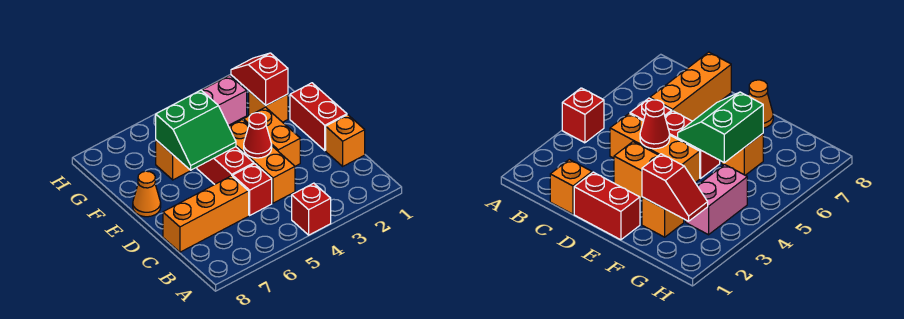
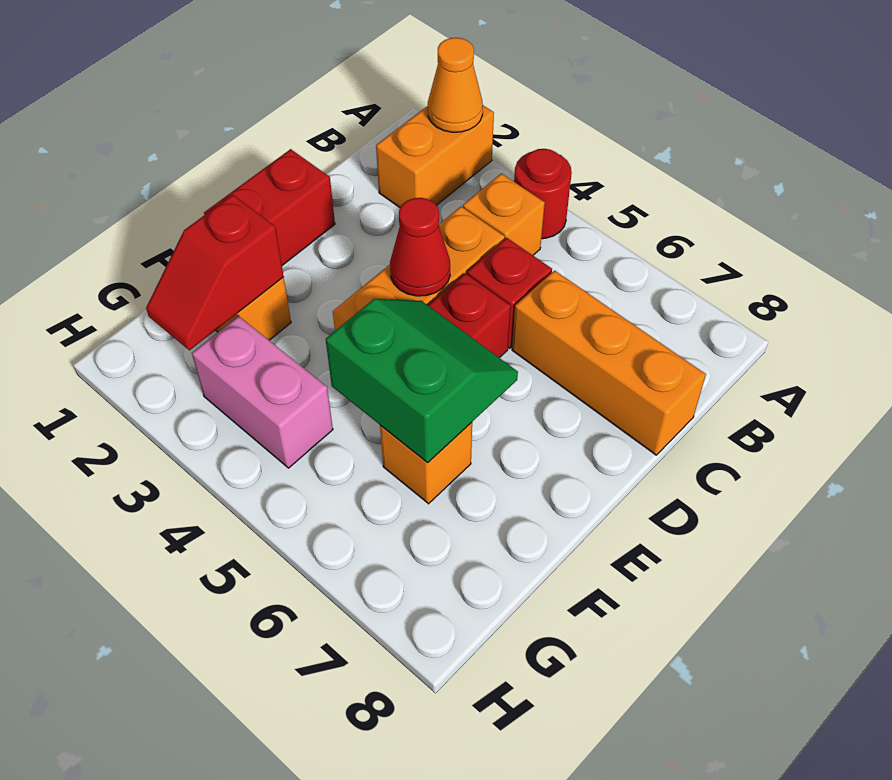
red brick A4 level 1 -> red round brick A4 level 1
orange brick C1 level 1 -> orange brick B4 level 1
orange brick D3:E3 level 1 -> orange brick A2:B2 level 1
orange cone E8 level 1 -> orange cone A2 level 2

